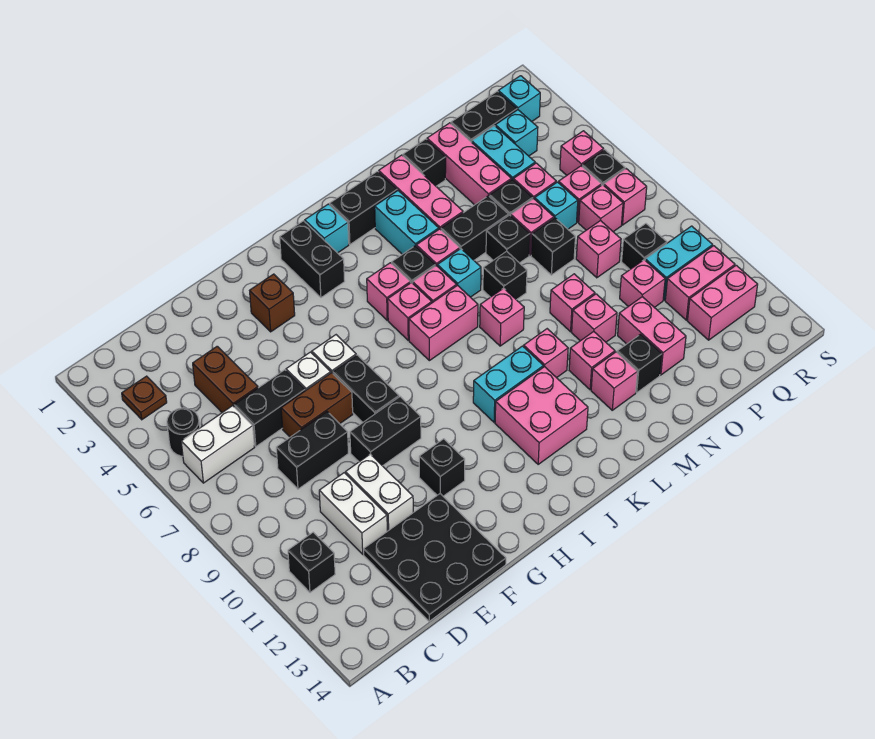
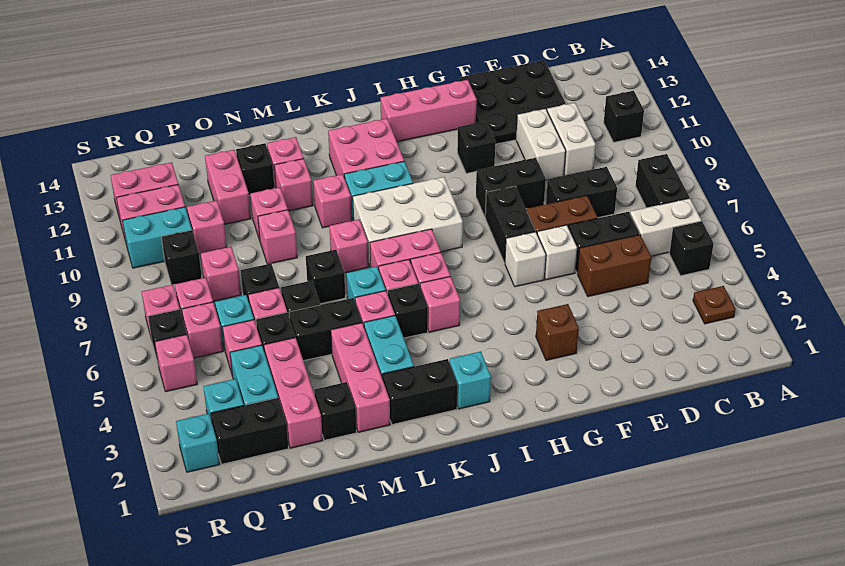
black round brick B5 level 1 -> black brick B5 level 1
brown brick D4:D5 level 1 -> brown brick D5:E5 level 1
none -> pink brick G13:I13 level 1
black brick I2:I3 level 1 -> black brick B7:B8 level 1
none -> white brick I8:K9 level 1

